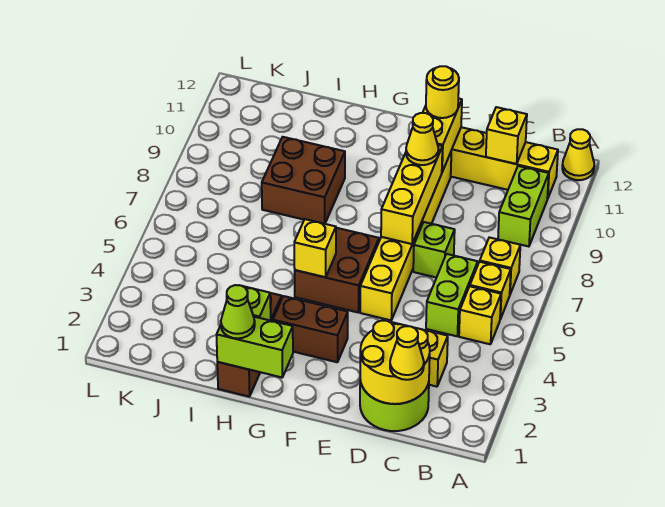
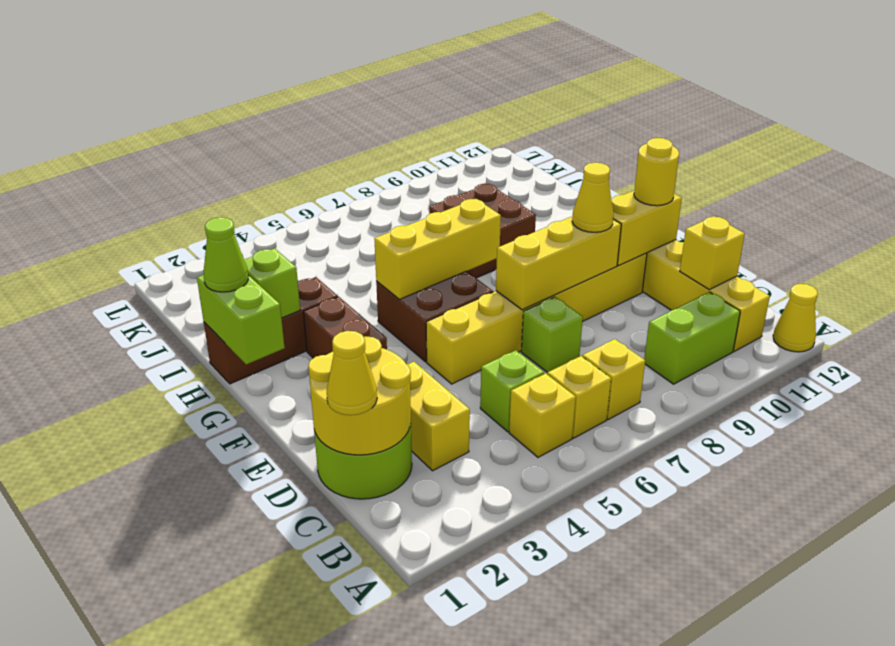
lime brick C5:C6 level 1 -> lime brick C5 level 1
yellow brick G5 level 2 -> yellow brick G5:G7 level 2

